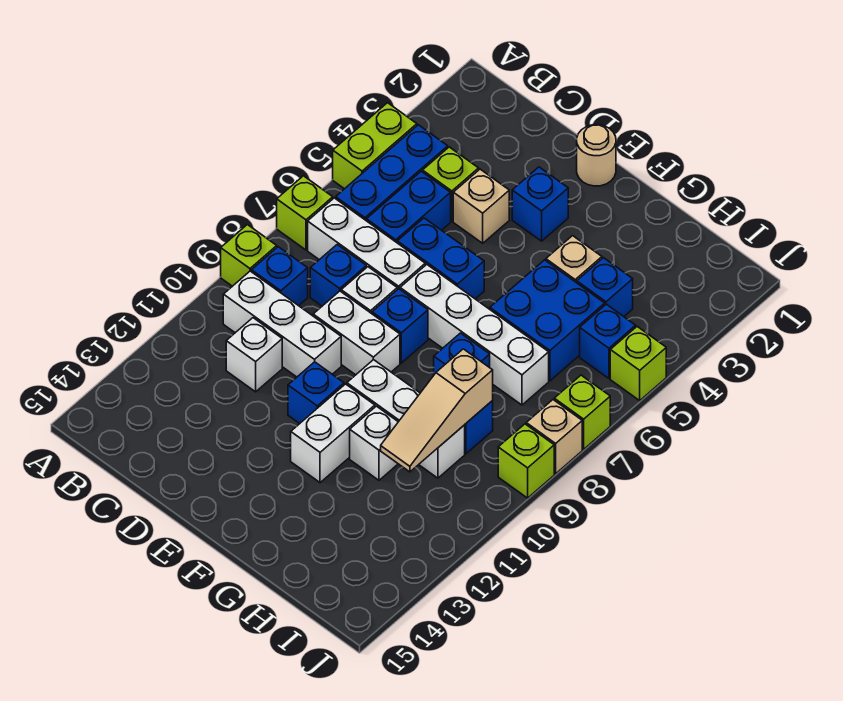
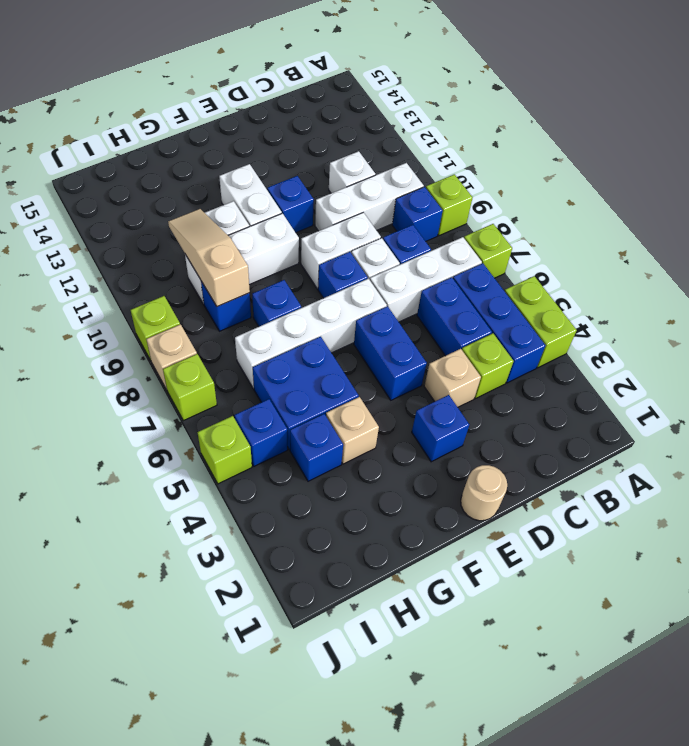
blue brick D6:E6 level 1 -> blue brick E5:E6 level 1

